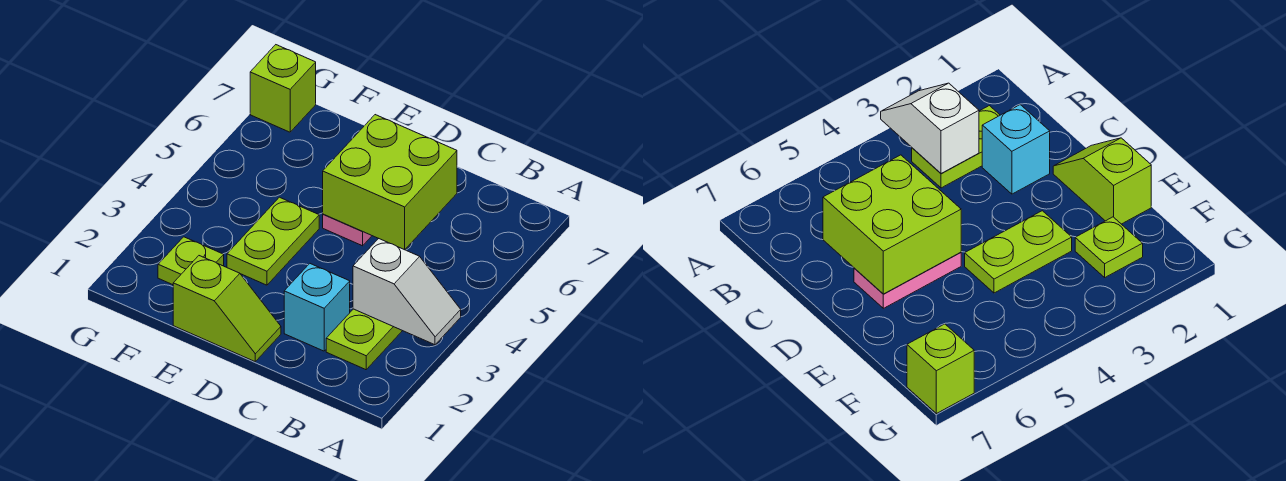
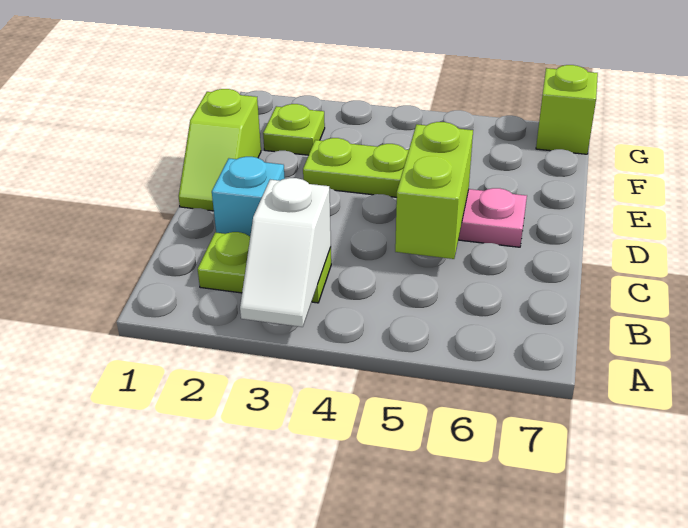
lime brick C5:D6 level 2 -> lime brick C5:D5 level 2

